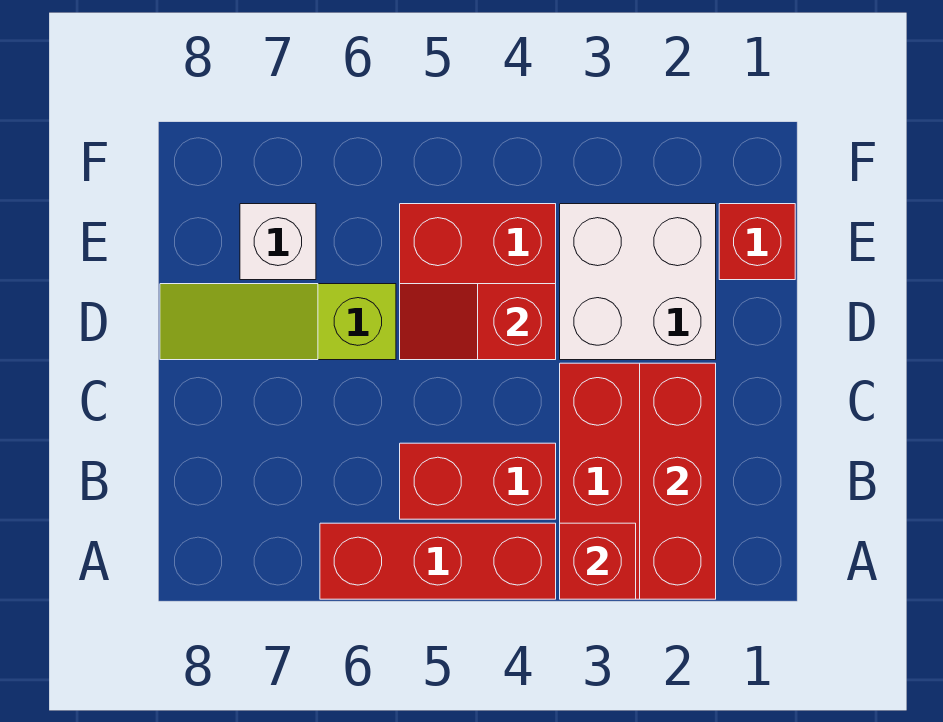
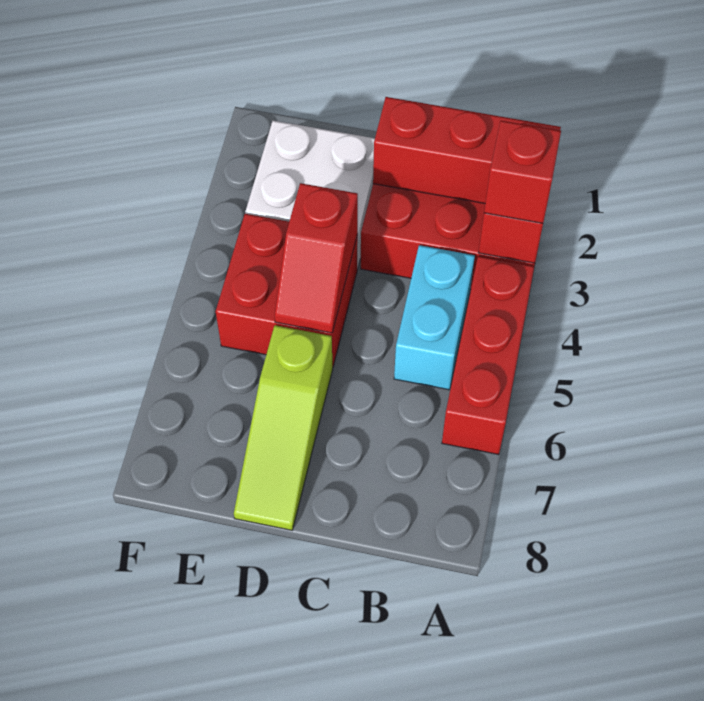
red brick B4:B5 level 1 -> cyan brick B4:B5 level 1
red brick E1 level 1 -> red brick A3 level 3
white brick E7 level 1 -> none

